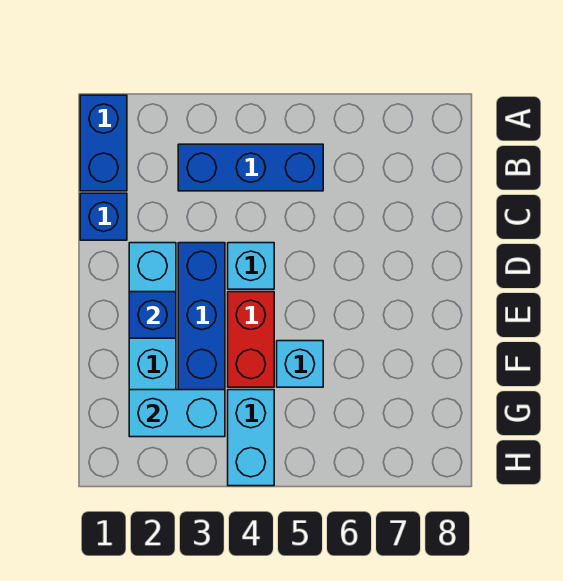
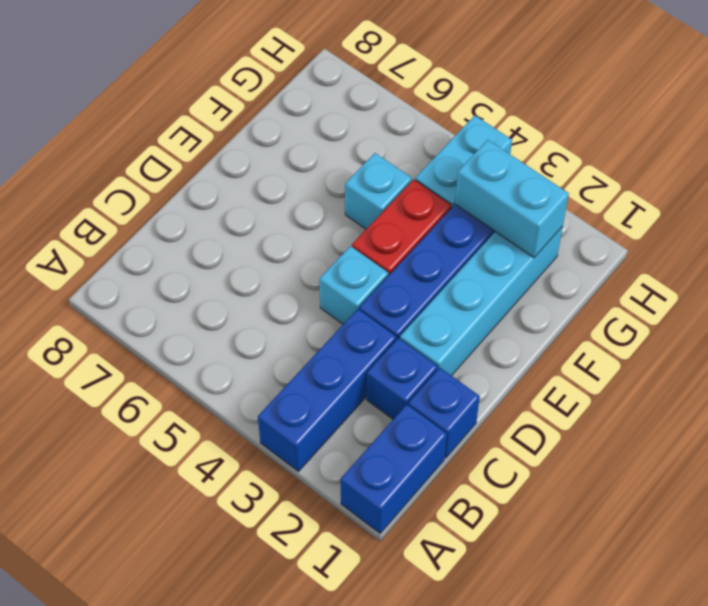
blue brick B3:B5 level 1 -> blue brick A3:C3 level 1
blue brick E2 level 2 -> blue brick C2 level 1

